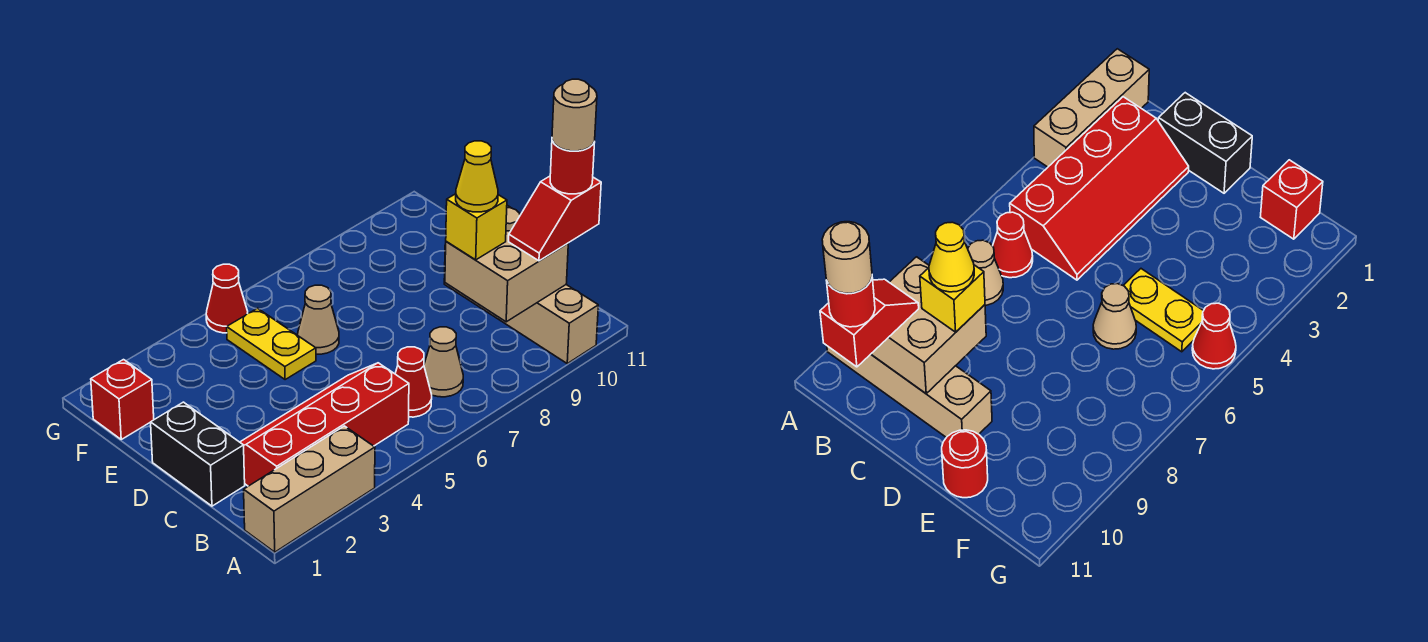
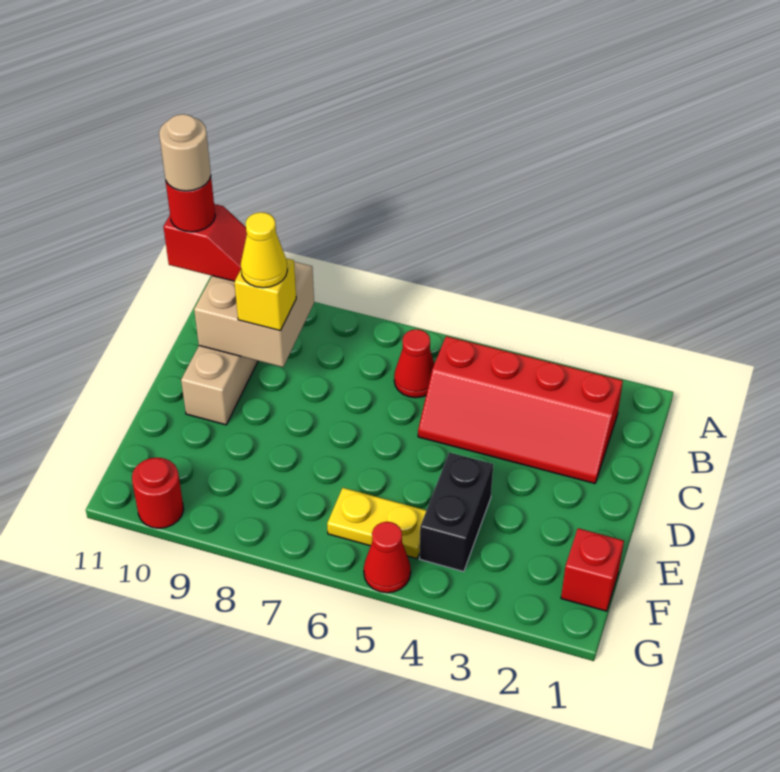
tan brick A1:A3 level 1 -> none
tan cone B7 level 1 -> none
black brick C1:D1 level 1 -> black brick E4:F4 level 1
yellow plate E5:F5 level 1 -> yellow plate F5:F6 level 1
tan cone E6 level 1 -> none
red round brick E11 level 1 -> red round brick G10 level 1

